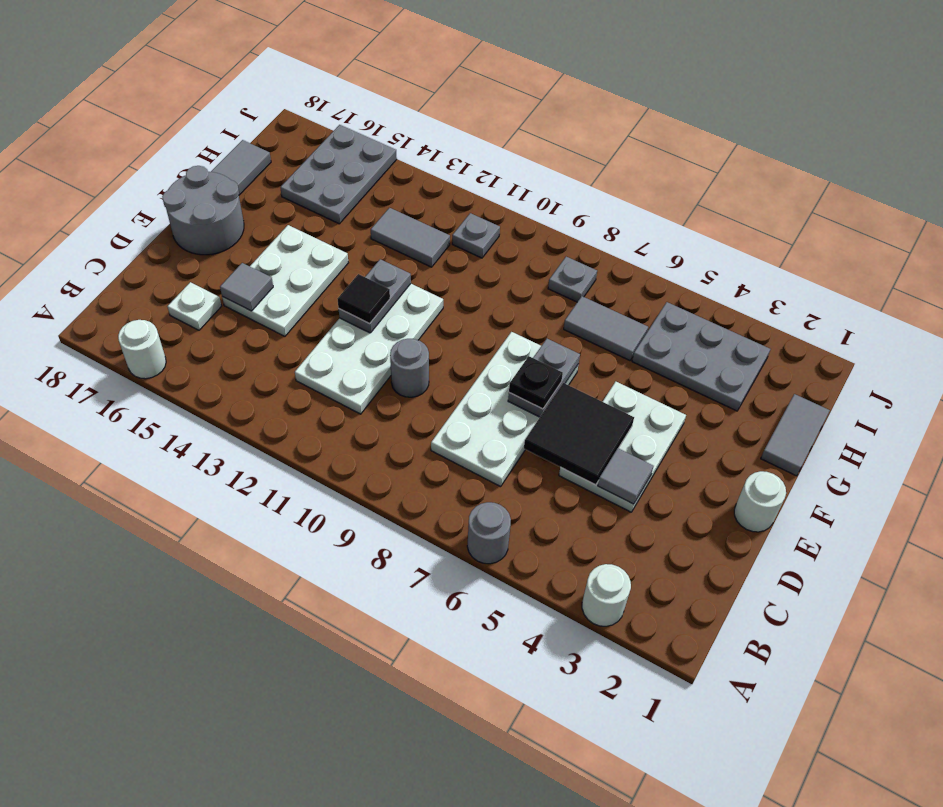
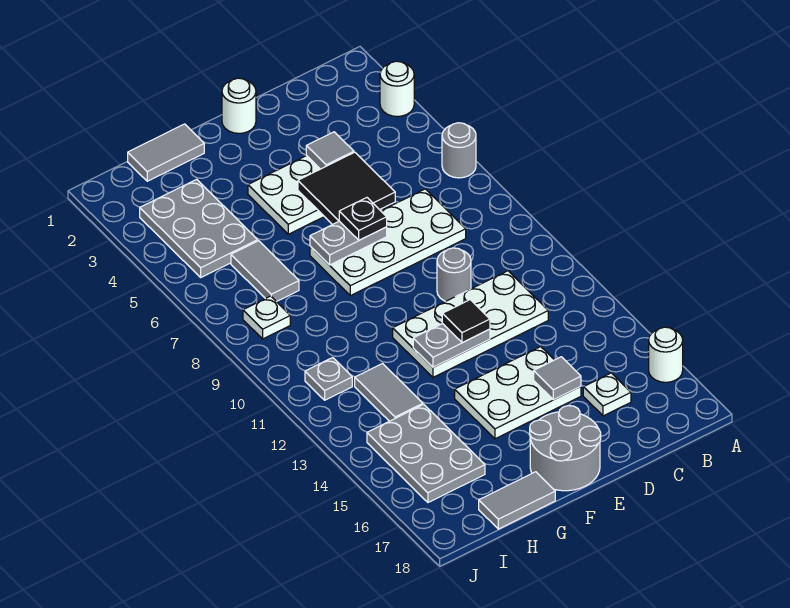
grey plate H15:J16 level 1 -> grey plate H14:I16 level 1
grey plate I8 level 1 -> white plate I8 level 1

